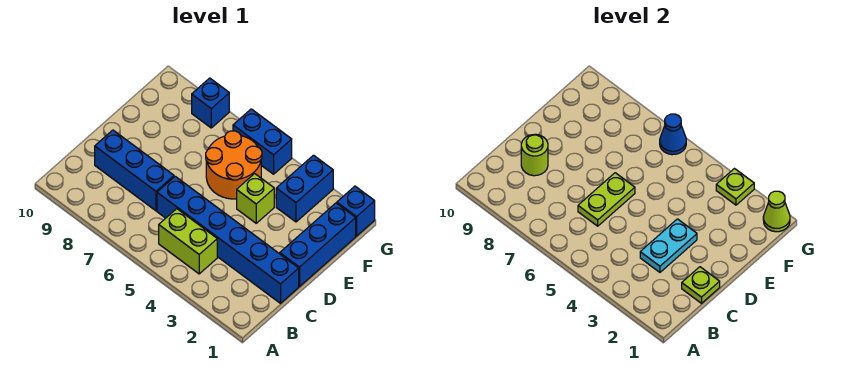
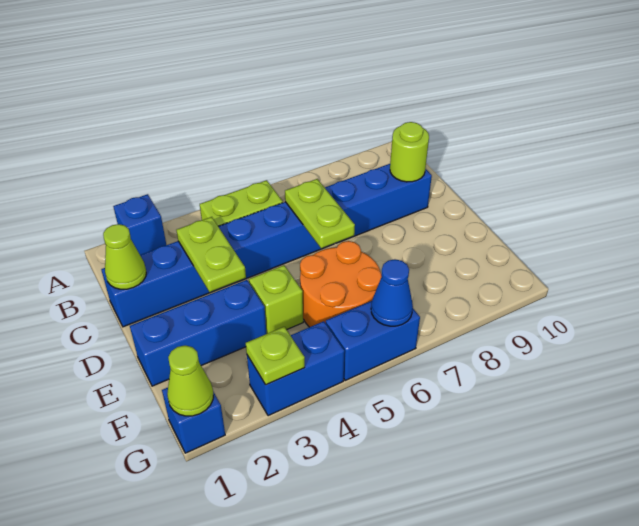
lime plate C1 level 2 -> lime cone C1 level 2
cyan plate C3:D3 level 2 -> lime plate C3:D3 level 2
blue brick D1:F1 level 1 -> blue brick E1:E3 level 1
blue brick F3:G3 level 1 -> blue brick G3:G4 level 1
blue brick G8 level 1 -> blue brick A2 level 1

